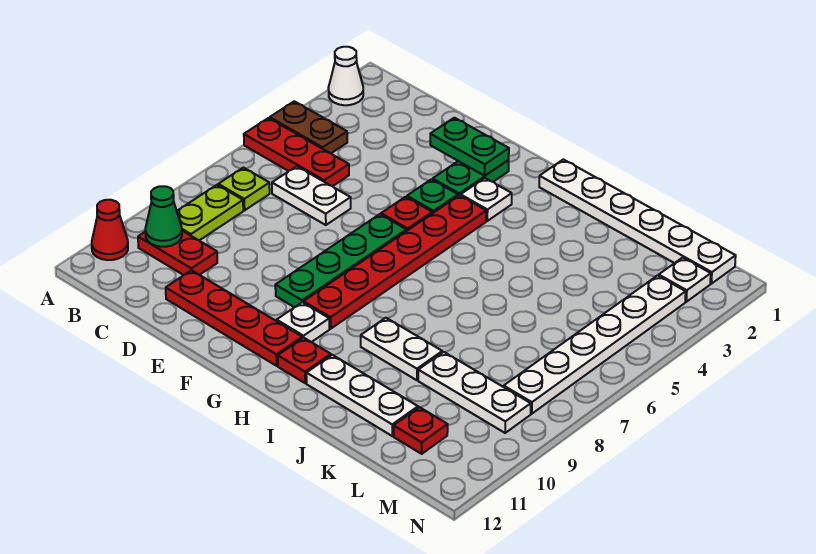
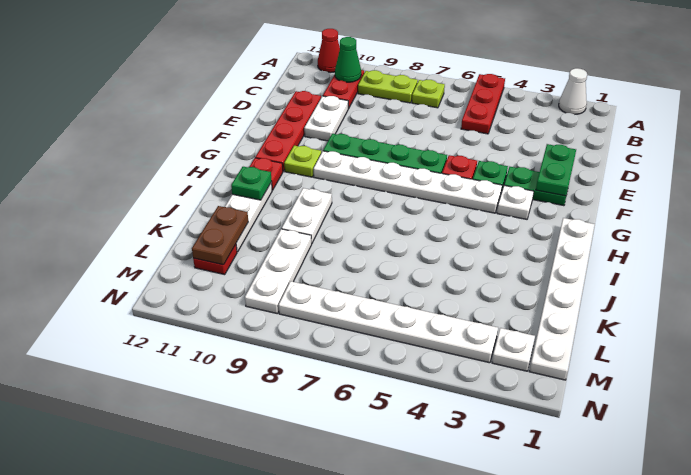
brown plate A4:B4 level 1 -> brown plate K11:L11 level 2
white plate C6:D6 level 1 -> white plate D10:E10 level 1
red plate G4:G9 level 1 -> white plate G4:G9 level 1
white plate G10 level 1 -> lime plate G10 level 1
none -> green plate I11 level 2

